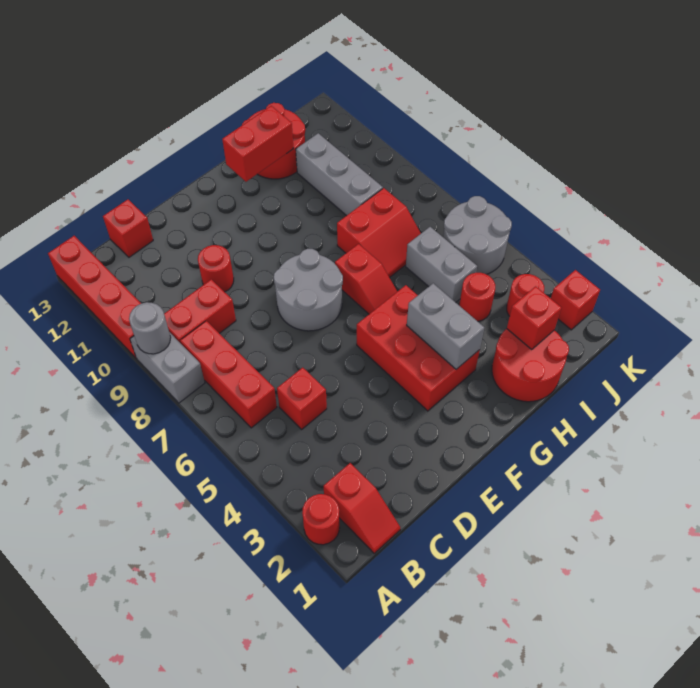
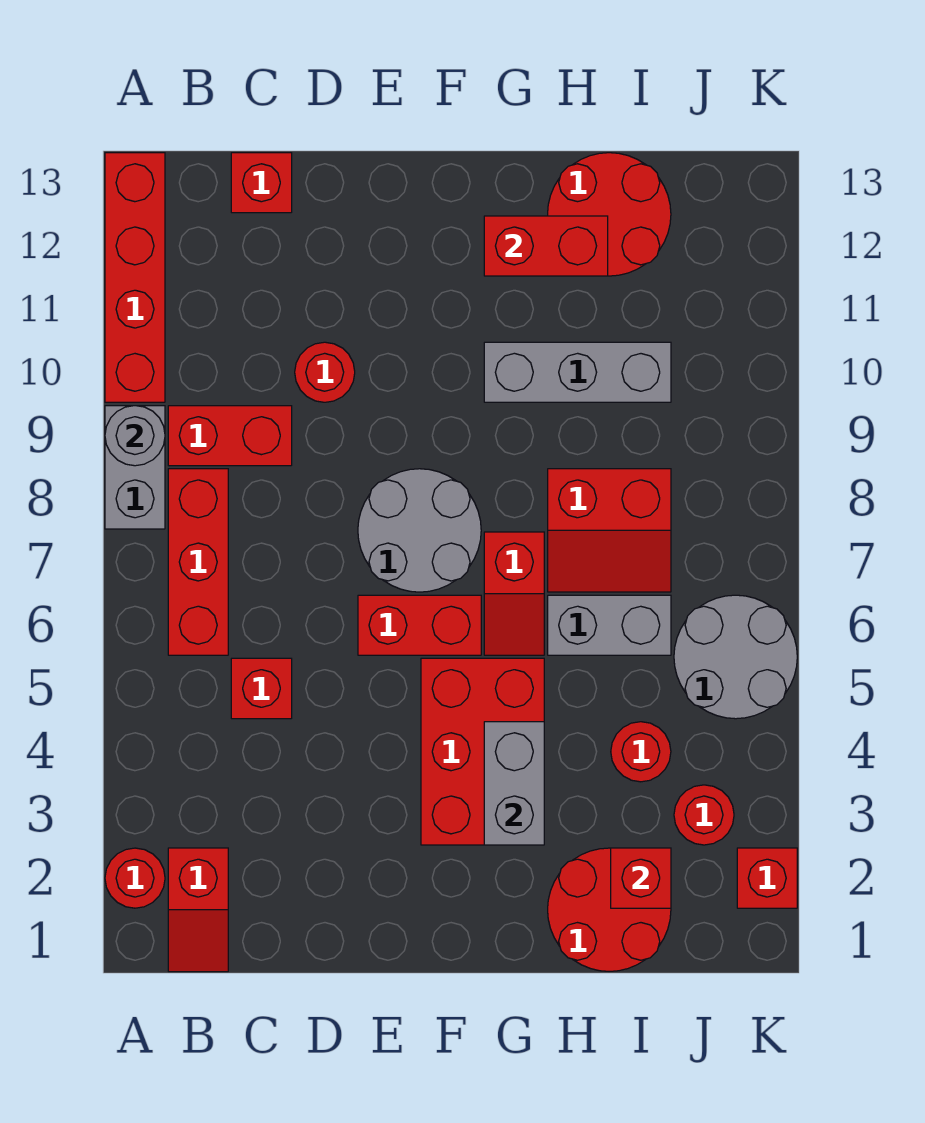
none -> red brick E6:F6 level 1
grey brick I5:I6 level 1 -> grey brick H6:I6 level 1
grey brick I9:I11 level 1 -> grey brick G10:I10 level 1

